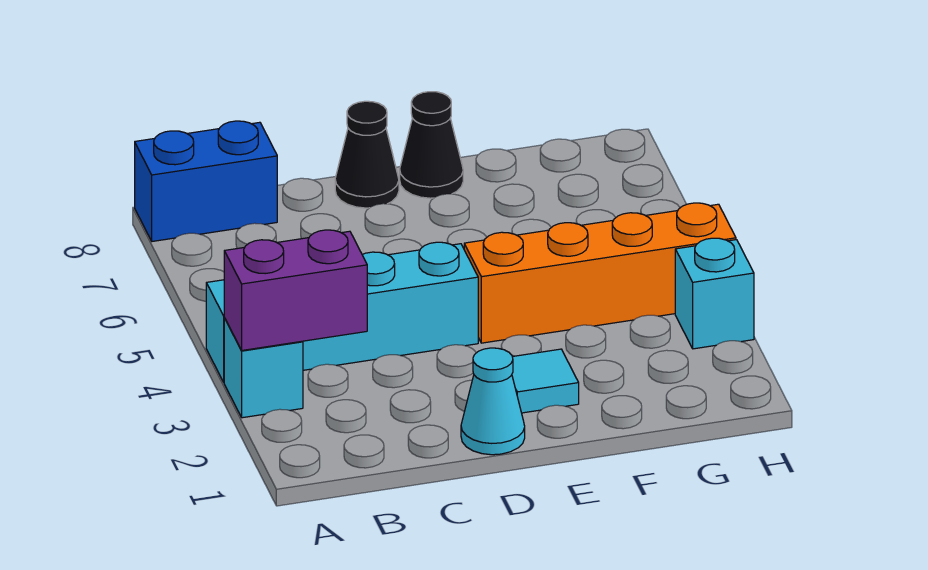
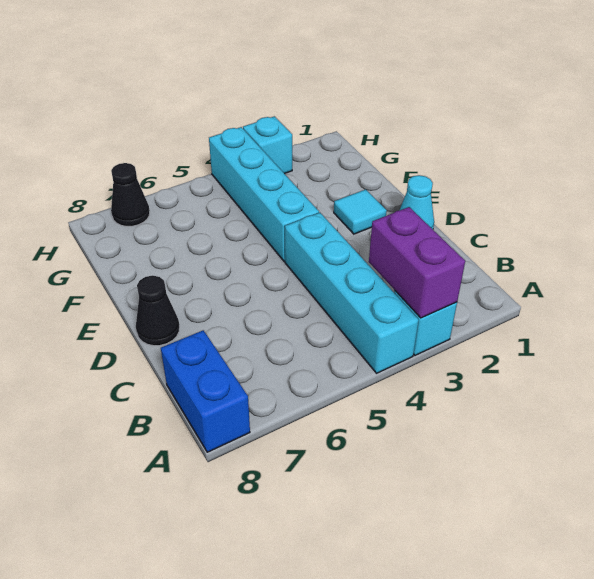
orange brick E4:H4 level 1 -> cyan brick E4:H4 level 1
black cone E8 level 1 -> black cone H7 level 1

